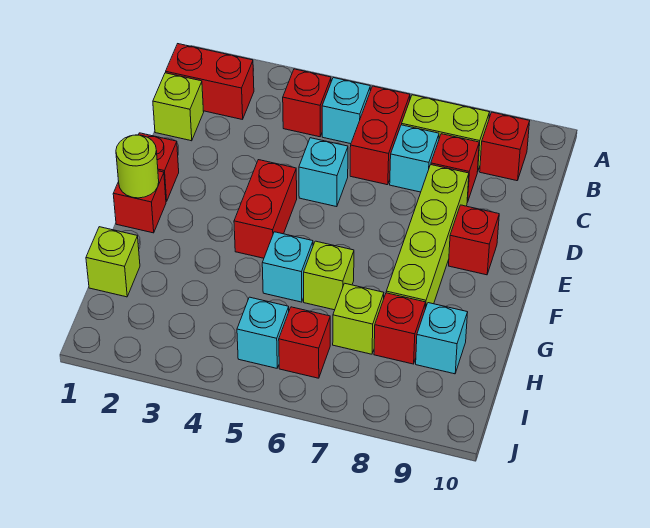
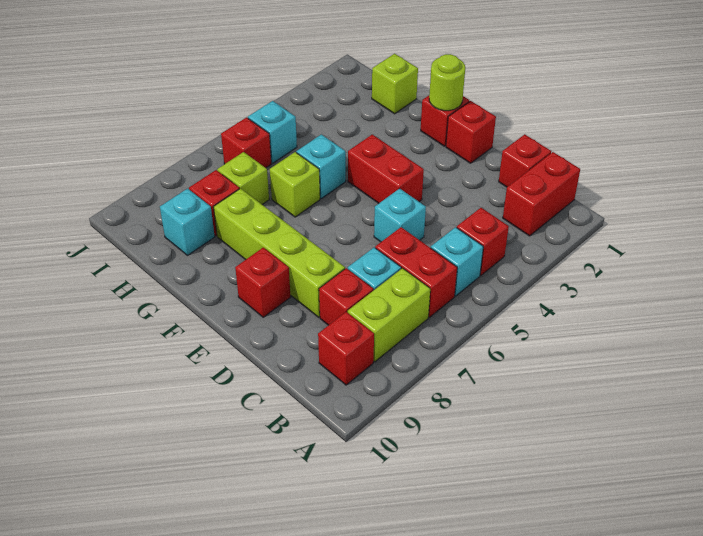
lime brick C1 level 1 -> red brick C1 level 1

